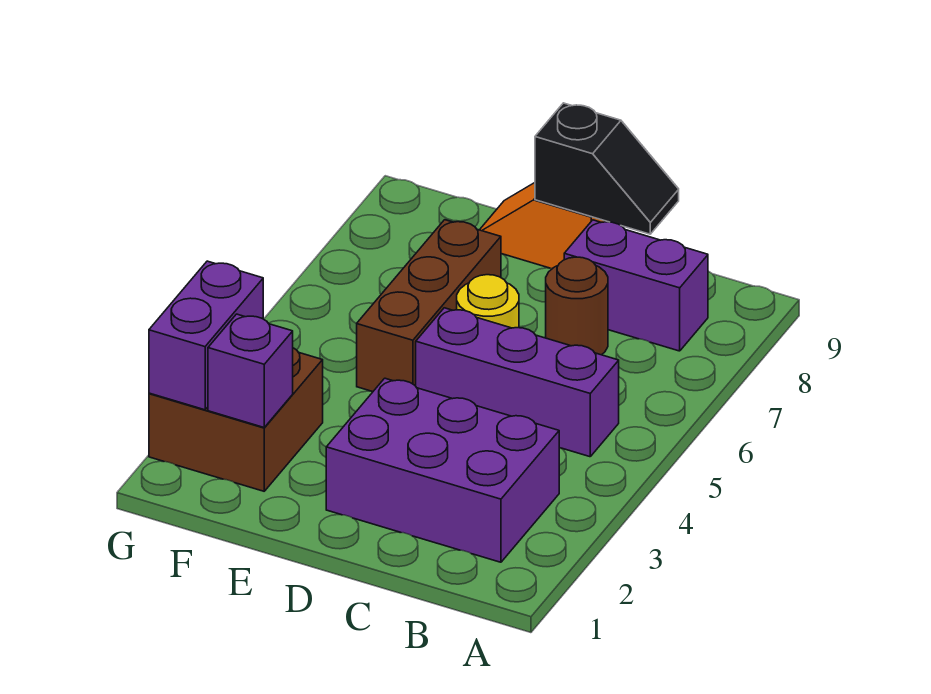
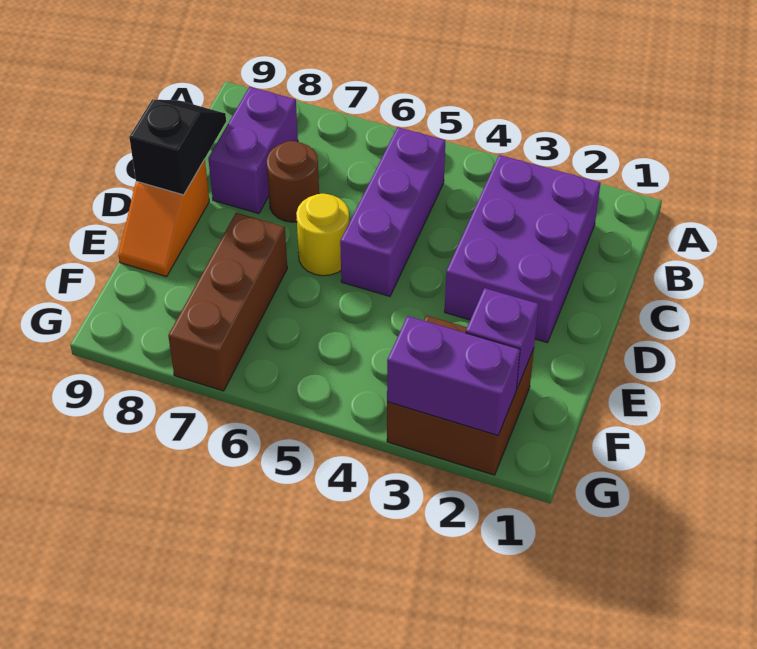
brown brick E5:E7 level 1 -> brown brick E7:G7 level 1

